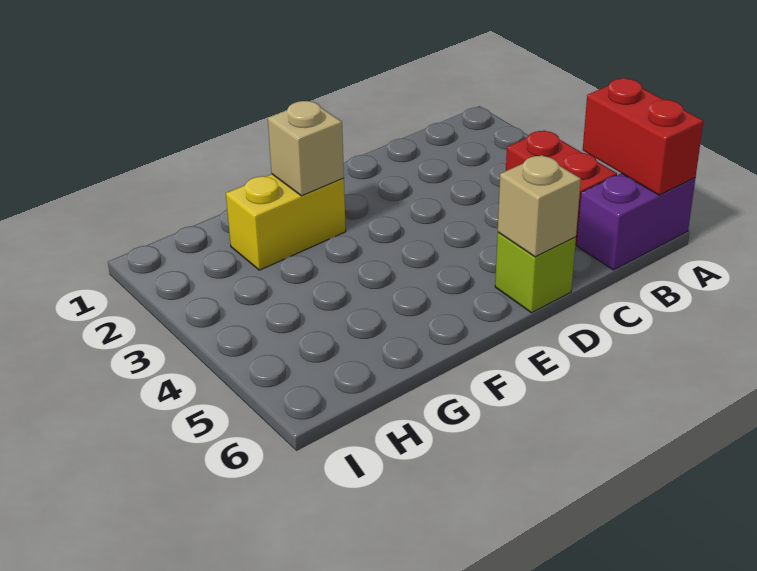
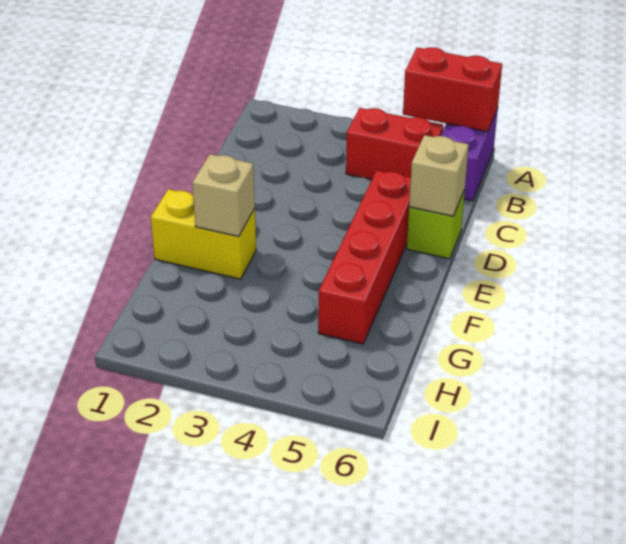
none -> red brick D5:G5 level 1
yellow brick F2:G2 level 1 -> yellow brick F1:F2 level 1

